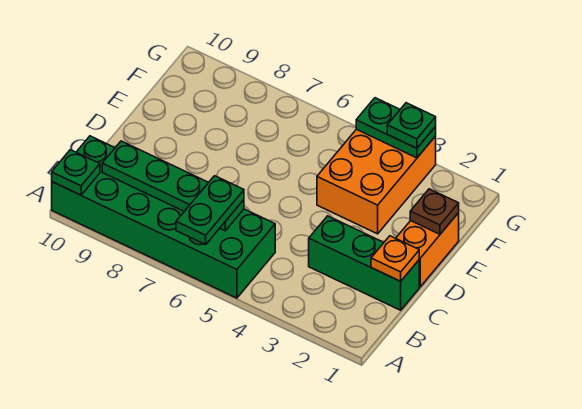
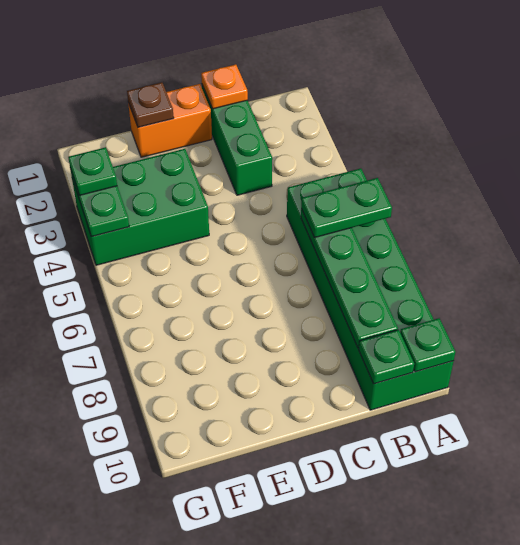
none -> green plate B10 level 2
orange brick E3:G4 level 1 -> green brick E3:G4 level 1

